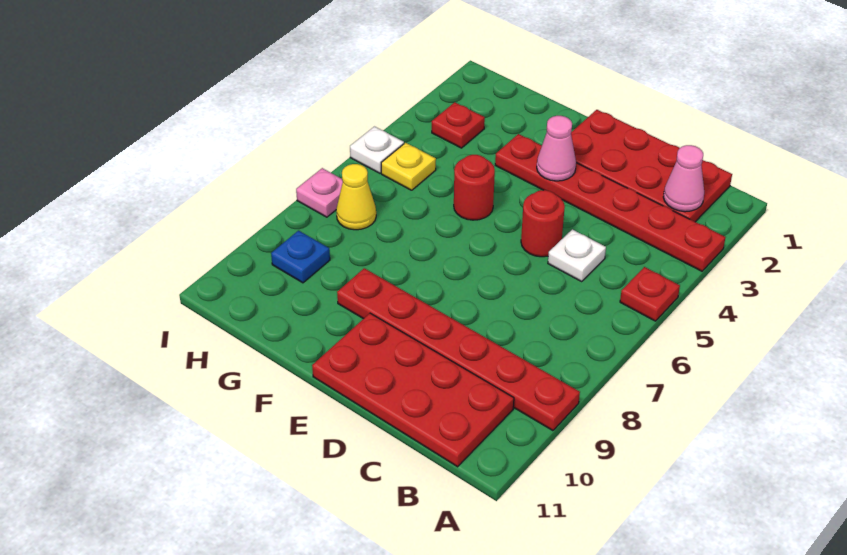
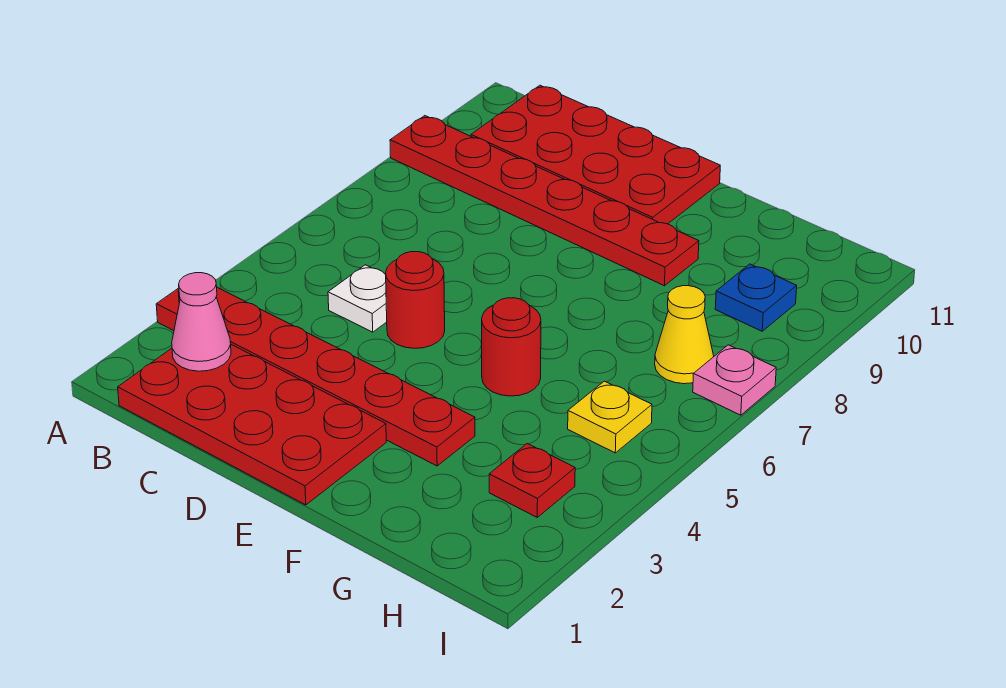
red plate A5 level 1 -> none
pink cone E3 level 2 -> none
white plate I5 level 1 -> none

